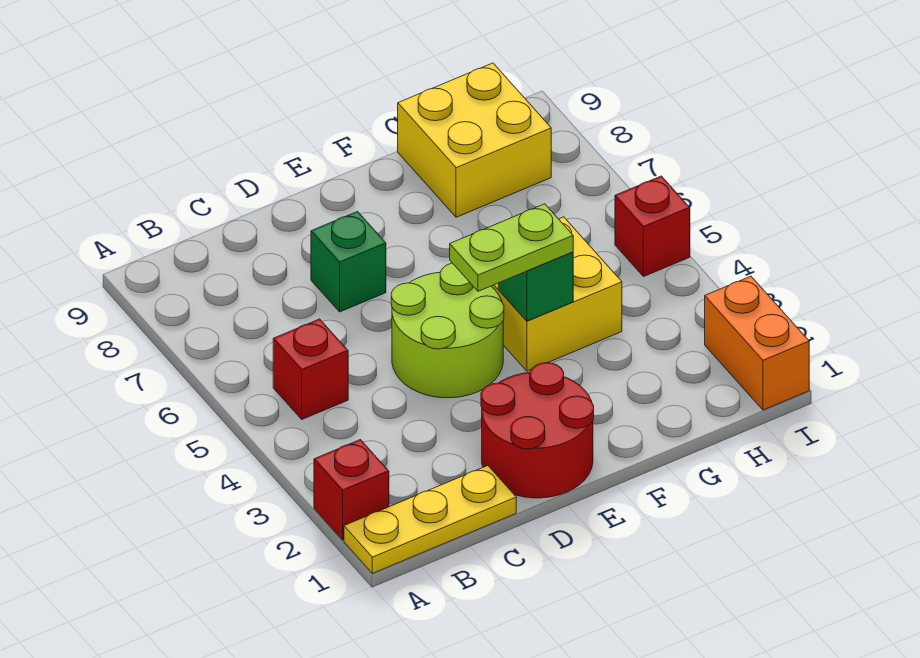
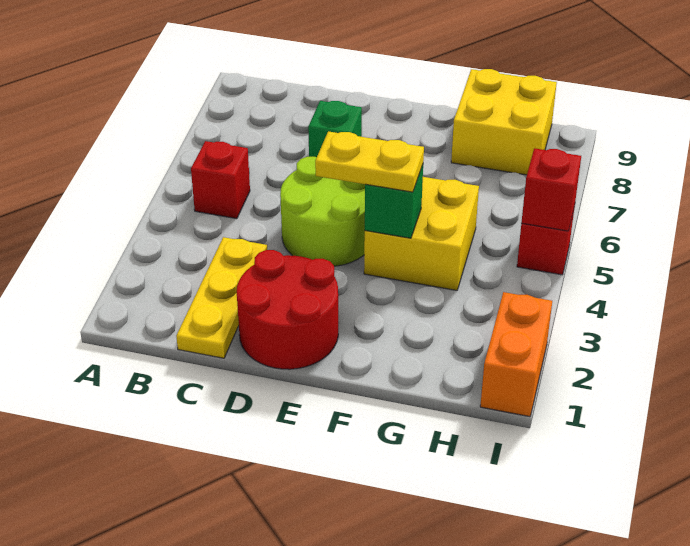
yellow plate A1:C1 level 1 -> yellow plate C1:C3 level 1
red brick A2 level 1 -> red brick I5 level 2
lime plate E4:F4 level 3 -> yellow plate E4:F4 level 3

